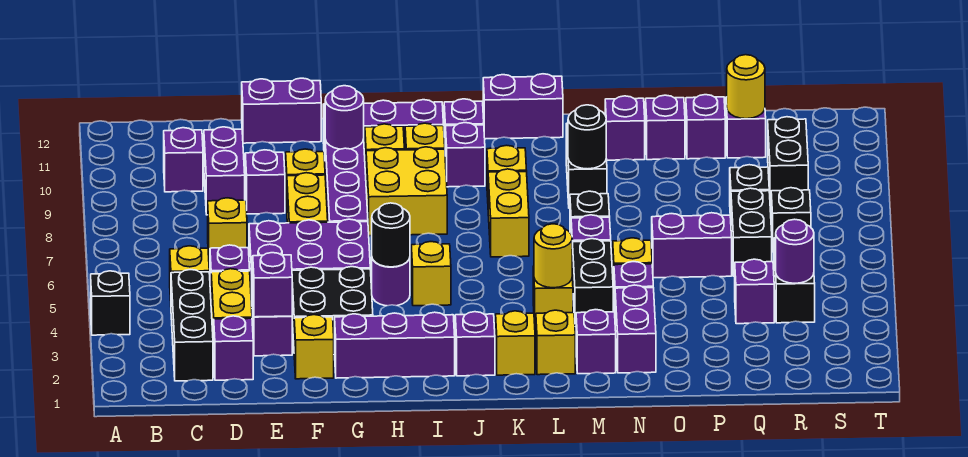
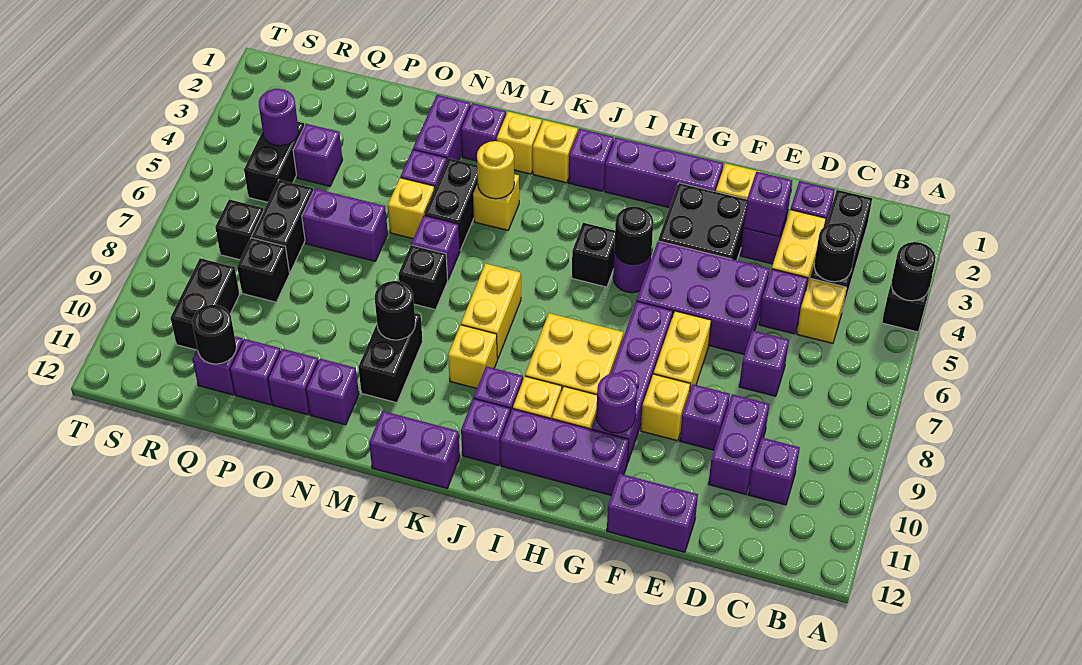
none -> black round brick A4 level 2
none -> black round brick C4 level 2
yellow brick D7 level 1 -> purple brick D7 level 1
yellow brick I5 level 1 -> black brick I5 level 1
yellow round brick Q11 level 2 -> black round brick Q11 level 2

